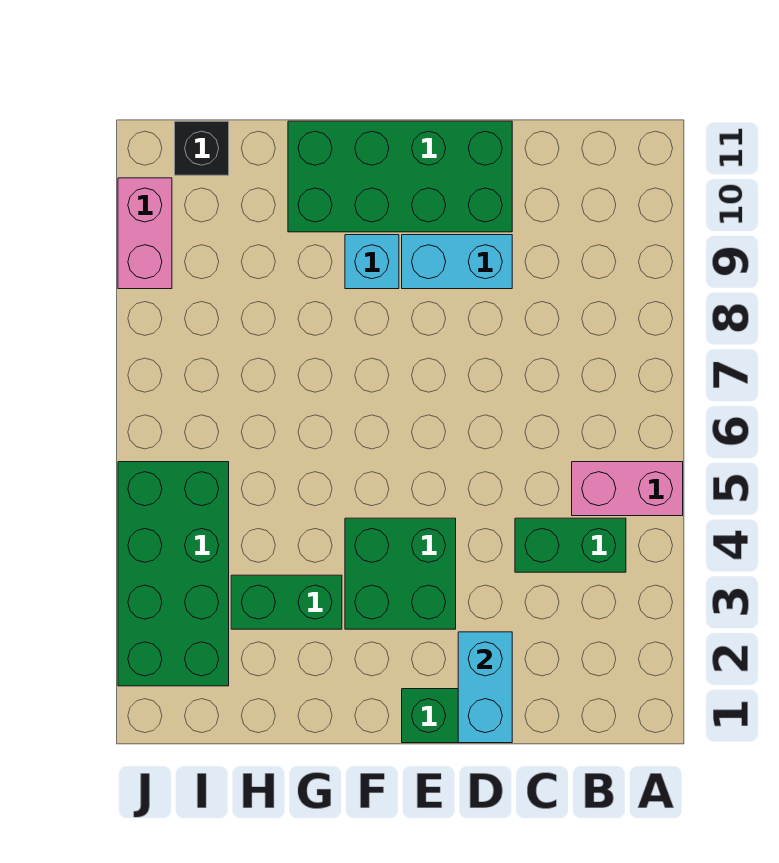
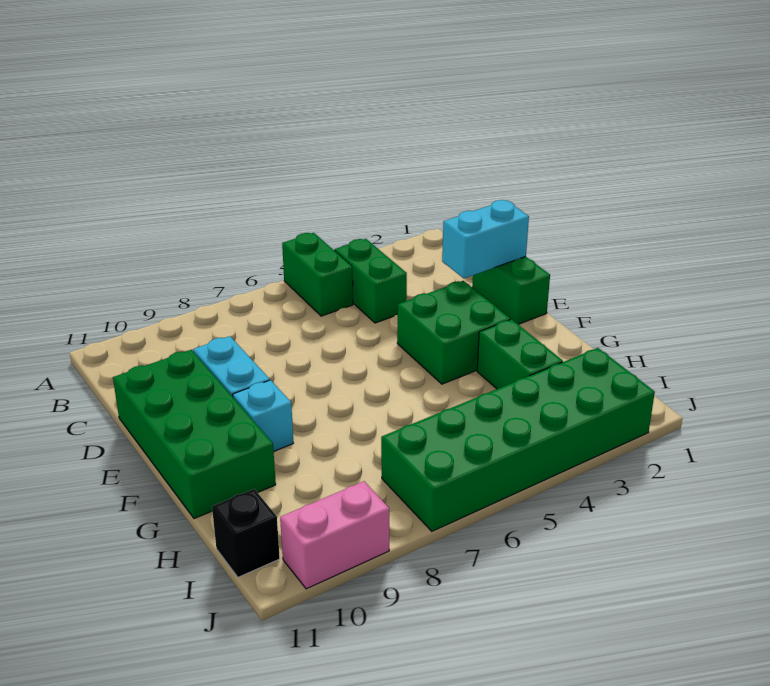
pink brick A5:B5 level 1 -> green brick A5:B5 level 1
green brick I2:J5 level 1 -> green brick I2:J7 level 1

